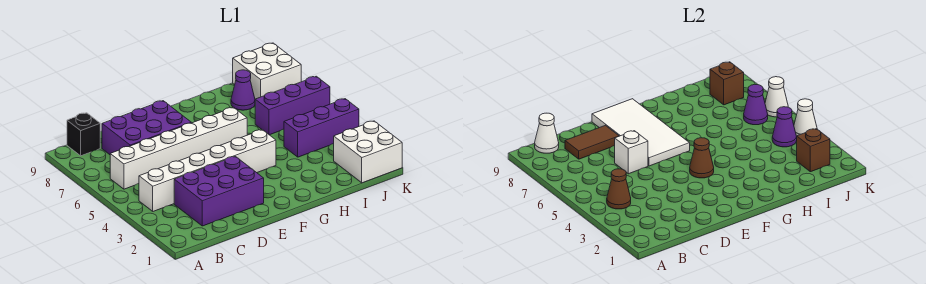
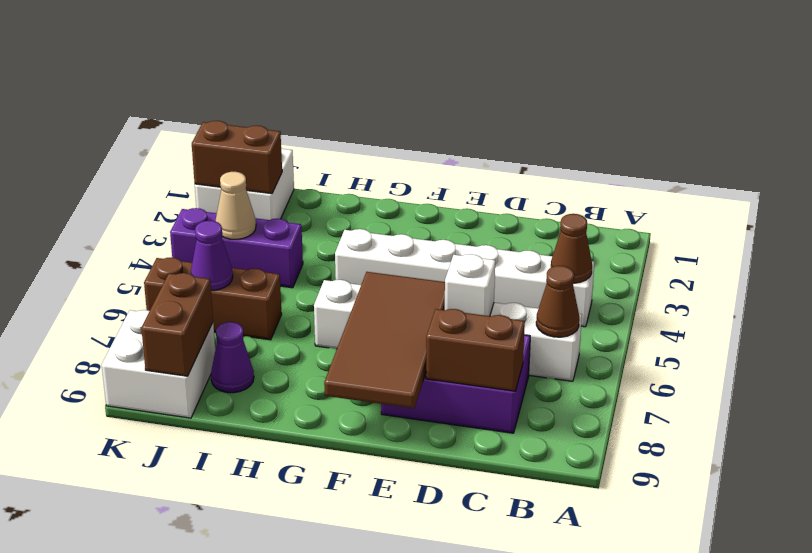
black brick B9 level 1 -> none
white cone B9 level 2 -> none
purple brick C2:E3 level 1 -> none
brown tile C8:D8 level 2 -> brown brick C8:D8 level 2
white tile E6:F9 level 2 -> brown tile E6:F9 level 2
brown cone F4 level 2 -> brown cone B6 level 2
purple brick I6:K6 level 1 -> brown brick I6:K6 level 1
brown brick J2 level 2 -> brown brick J2:K2 level 2
purple cone J4 level 2 -> tan cone J4 level 2
brown brick J8 level 2 -> brown brick J8:J9 level 2
white cone K4 level 2 -> none
white cone K6 level 2 -> none

